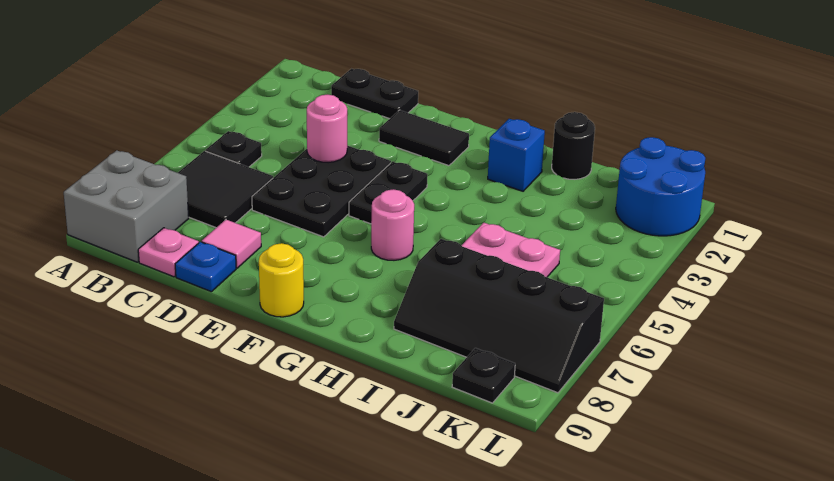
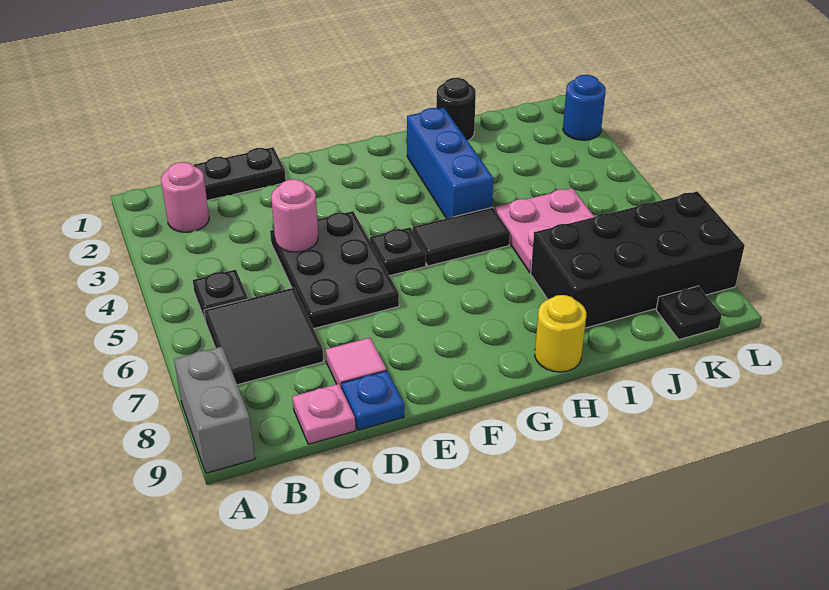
grey brick A8:B9 level 1 -> grey brick A8:A9 level 1
black tile E2:F2 level 1 -> black tile G5:H5 level 1
black plate F4:F5 level 1 -> black plate F5 level 1
yellow round brick F9 level 1 -> yellow round brick H9 level 1
pink round brick G6 level 1 -> pink round brick B2 level 1
blue brick H2 level 1 -> blue brick H2:H4 level 1
black slope I7:L8 level 1 top 7 -> black brick I7:L8 level 1
blue round brick K1:L2 level 1 -> blue round brick L2 level 1

